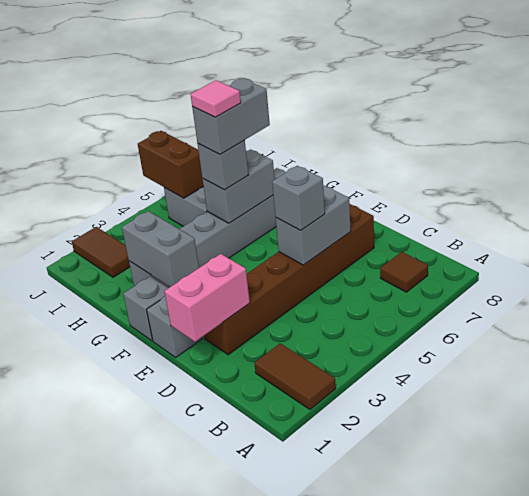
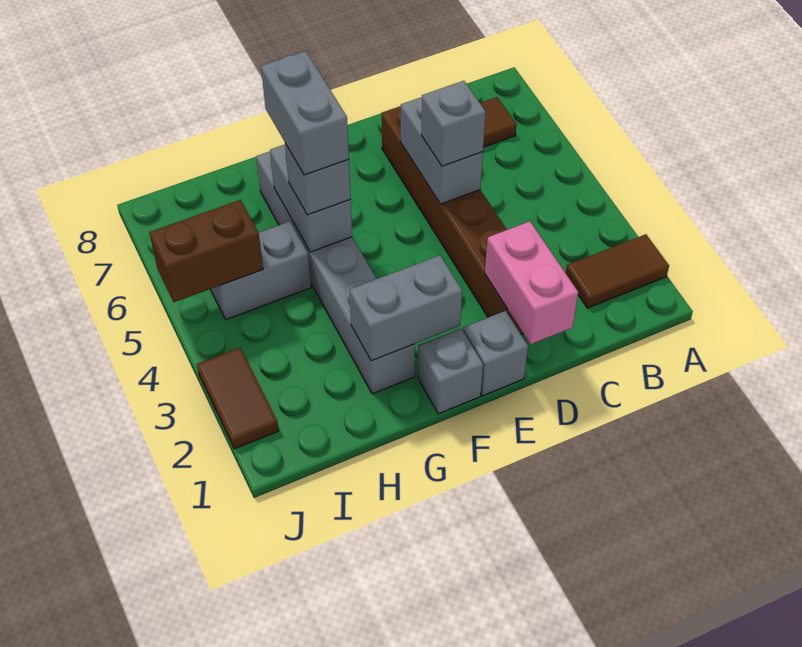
pink tile G5 level 5 -> none
brown tile I2:J2 level 1 -> brown tile J2:J3 level 1

